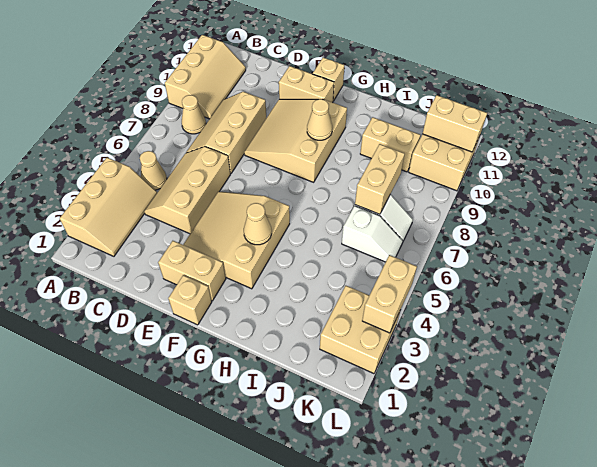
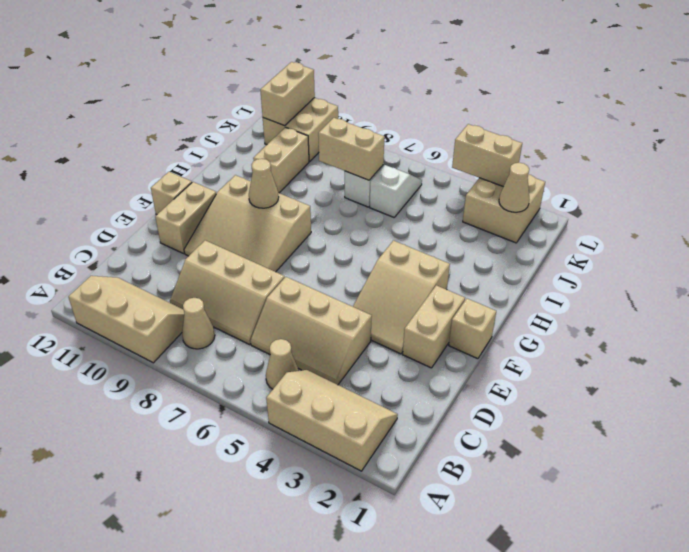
tan slope E3:G5 level 1 top G -> tan slope E3:G4 level 1 top G
tan cone G4 level 2 -> tan cone K2 level 2

